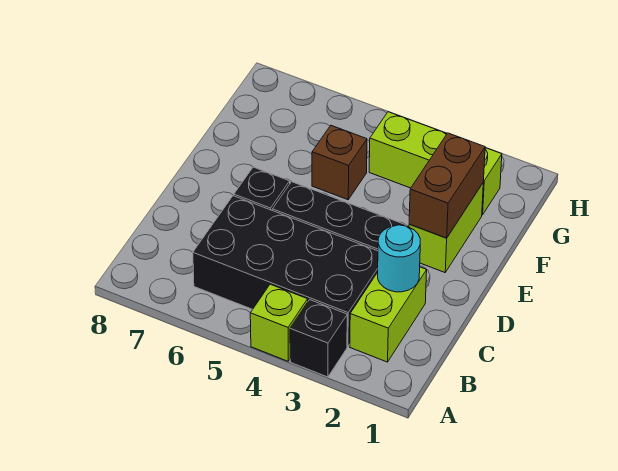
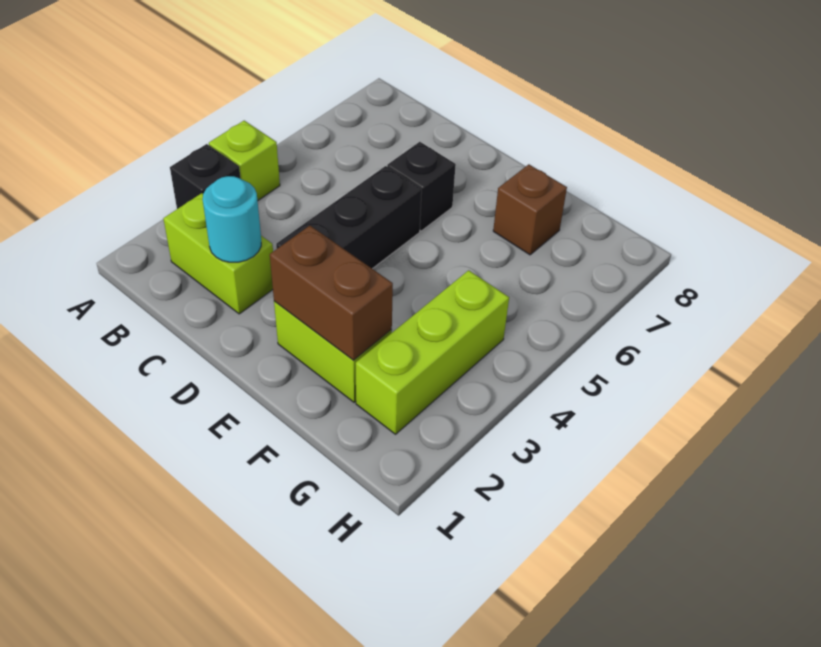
black brick B3:C6 level 1 -> none
brown brick F5 level 1 -> brown brick F7 level 1

